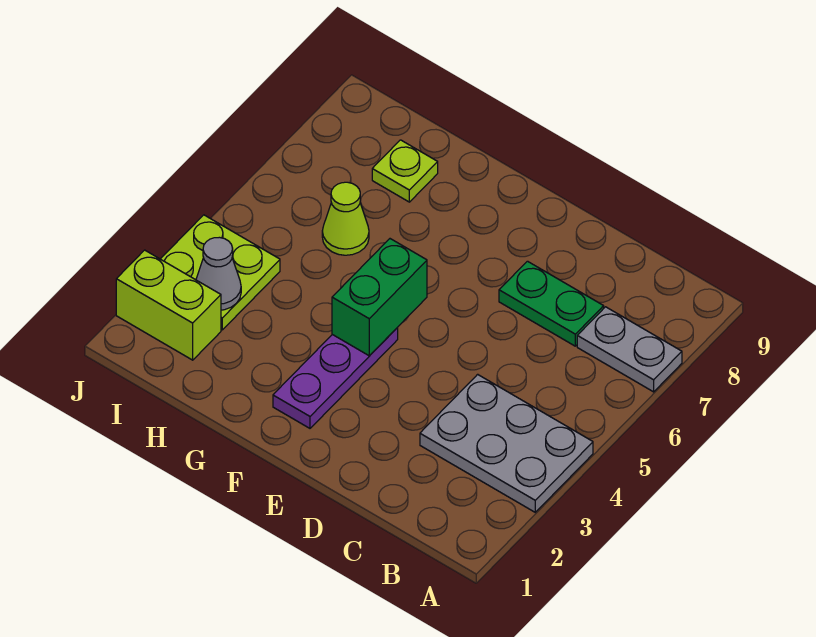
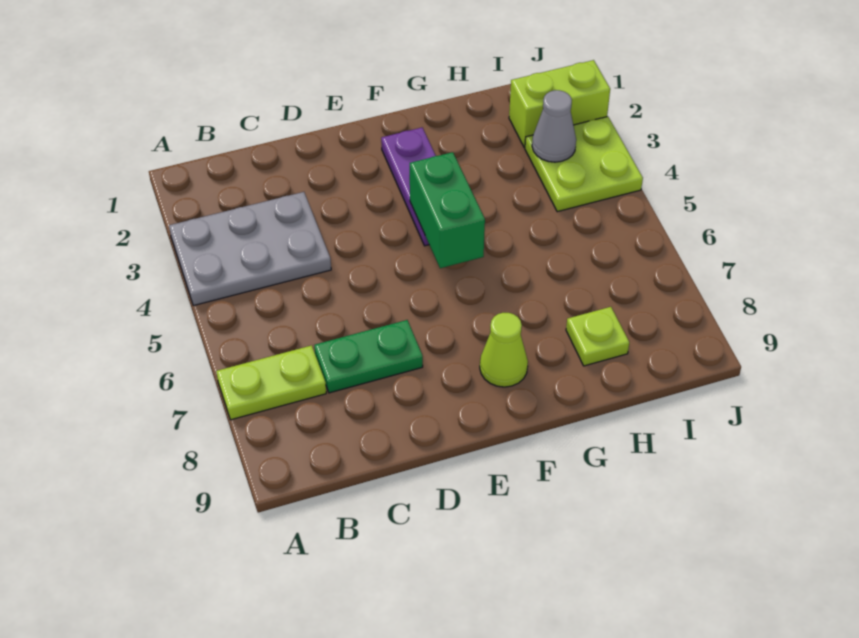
grey plate A7:B7 level 1 -> lime plate A7:B7 level 1
lime cone H6 level 1 -> lime cone F8 level 1

